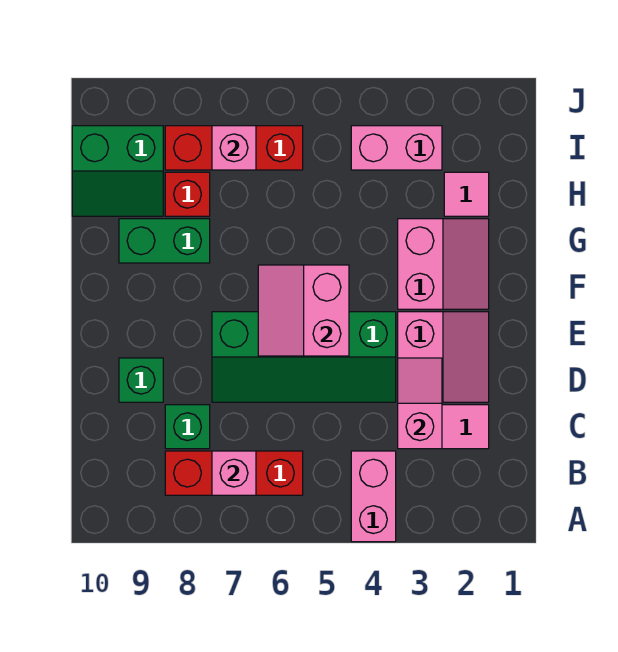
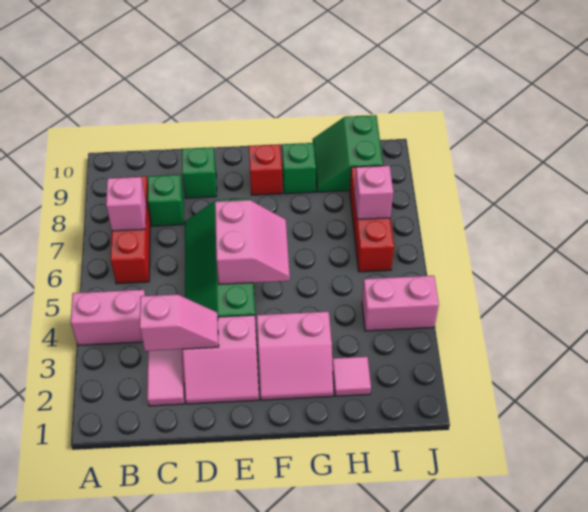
pink slope E5:F6 level 2 top 5 -> pink slope E5:F6 level 2 top E
green brick G8:G9 level 1 -> green brick G9 level 1
red brick H8 level 1 -> red brick F9 level 1
pink brick I3:I4 level 1 -> pink brick I4:J4 level 1

